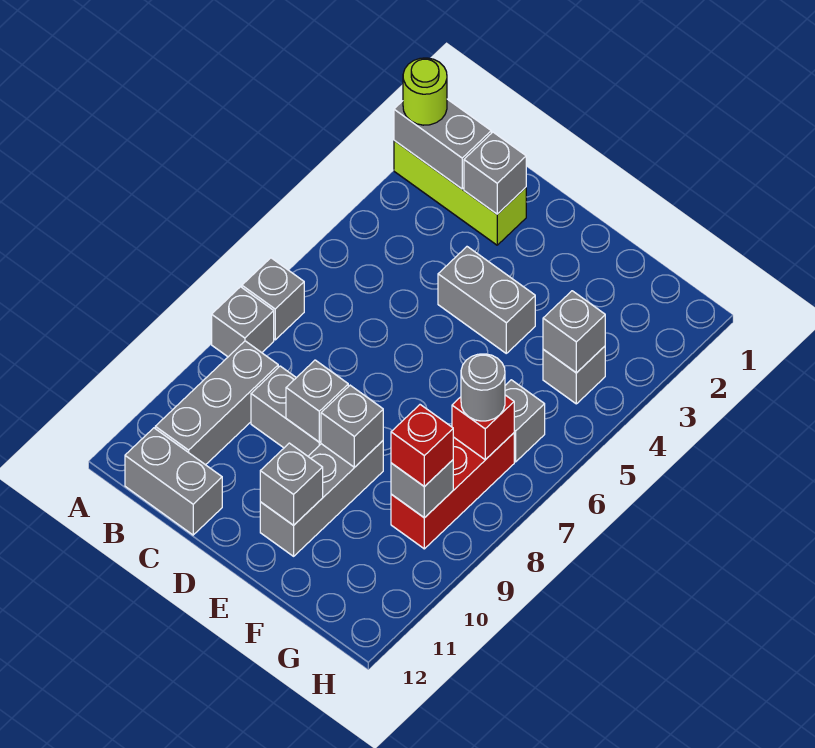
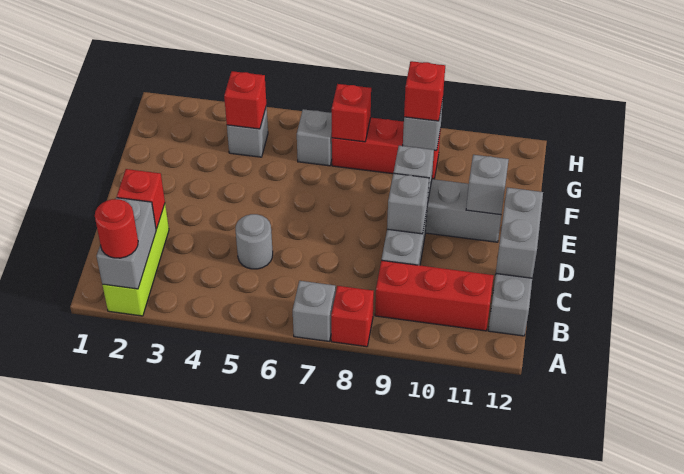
lime round brick A2 level 3 -> red round brick A2 level 3
grey brick A8 level 1 -> red brick A8 level 1
grey brick B9:B11 level 1 -> red brick B9:B11 level 1
grey brick C2 level 2 -> red brick C2 level 2
grey brick D4:E4 level 1 -> grey brick C12:D12 level 2
grey brick G4 level 2 -> red brick G4 level 2
grey round brick G7 level 3 -> grey round brick C5 level 1

